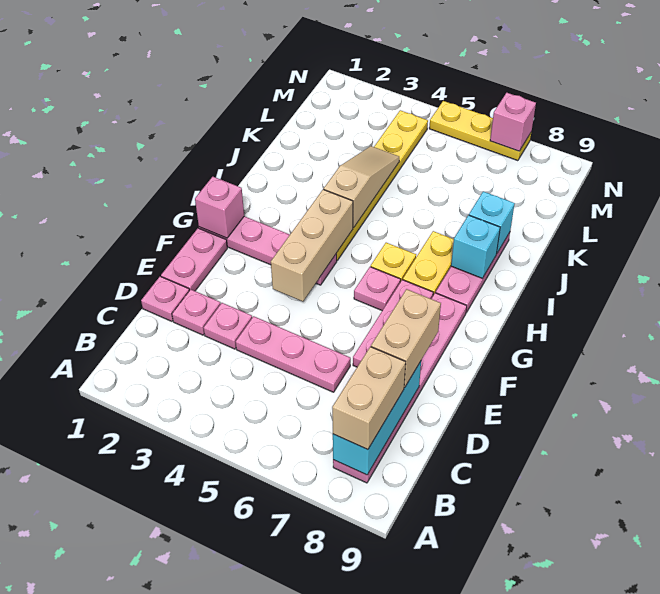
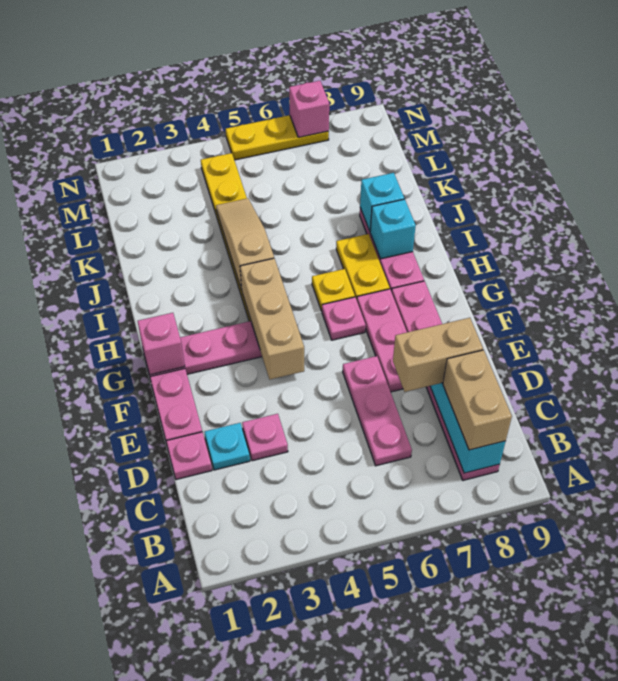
pink plate D2 level 1 -> cyan plate D2 level 1
pink plate D4:D6 level 1 -> pink plate C6:E6 level 1
tan brick D8:E8 level 3 -> tan brick D7:D8 level 3

